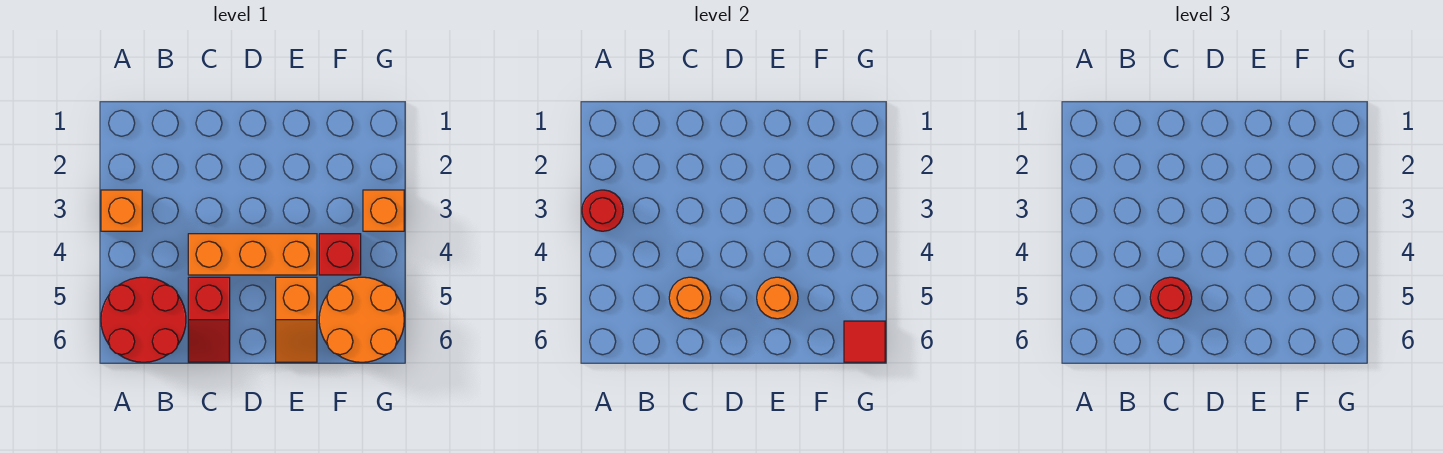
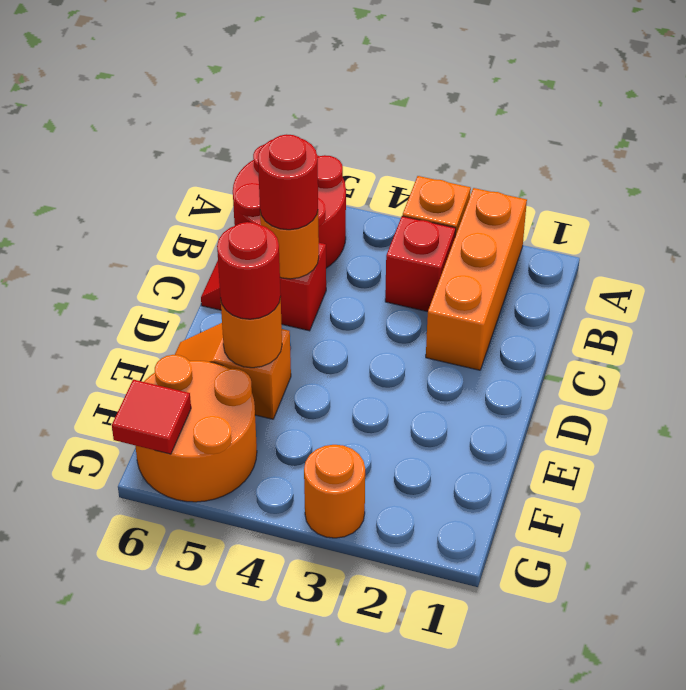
red round brick A3 level 2 -> red round brick E5 level 3
orange brick C4:E4 level 1 -> orange brick A2:C2 level 1
red brick F4 level 1 -> red brick B3 level 1
orange brick G3 level 1 -> orange round brick G3 level 1

